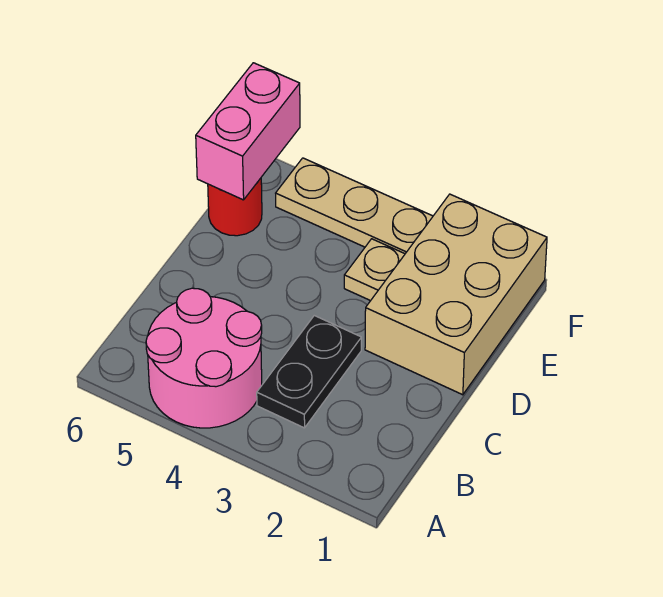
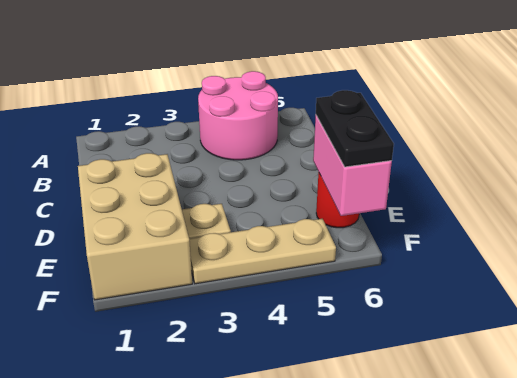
black plate B3:C3 level 1 -> black plate E6:F6 level 3

